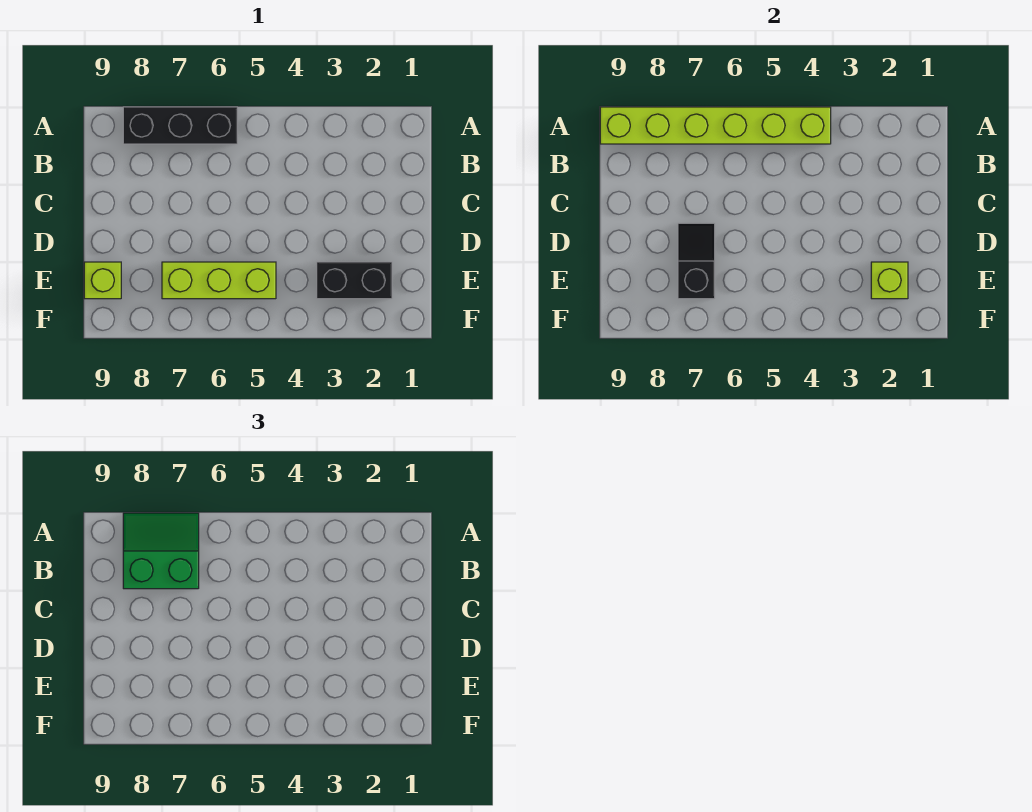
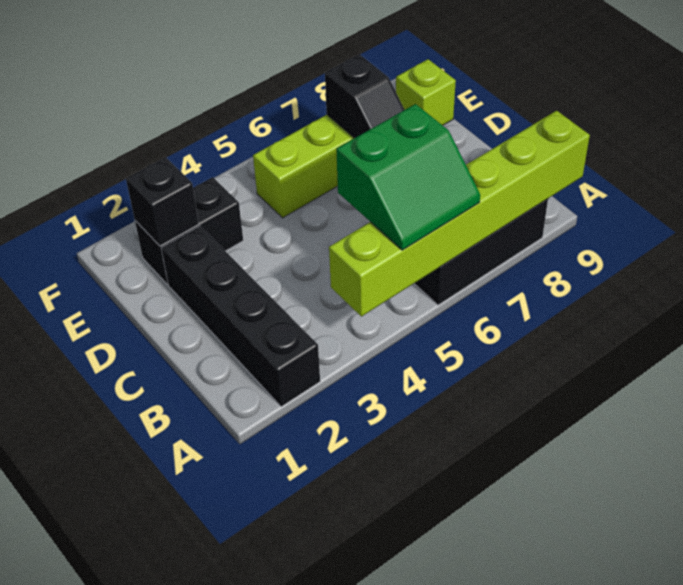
none -> black brick A2:D2 level 1
green slope A7:B8 level 3 top B -> green slope A5:B6 level 3 top B
lime brick E2 level 2 -> black brick E2 level 2

